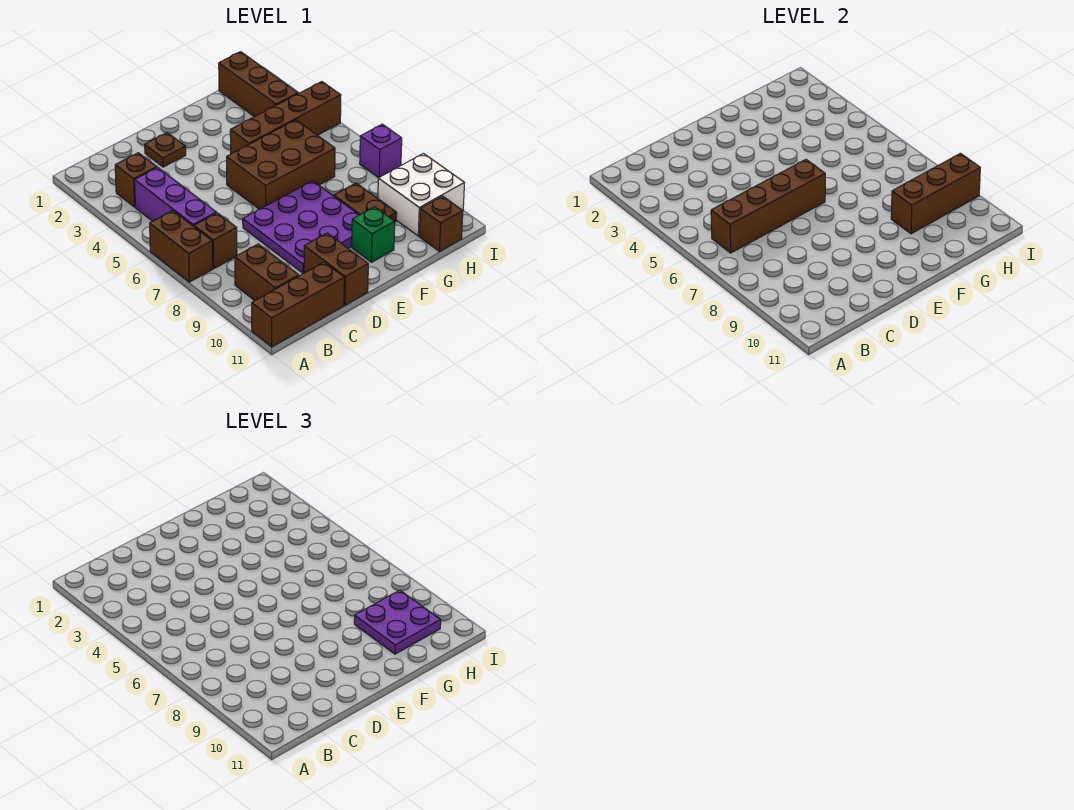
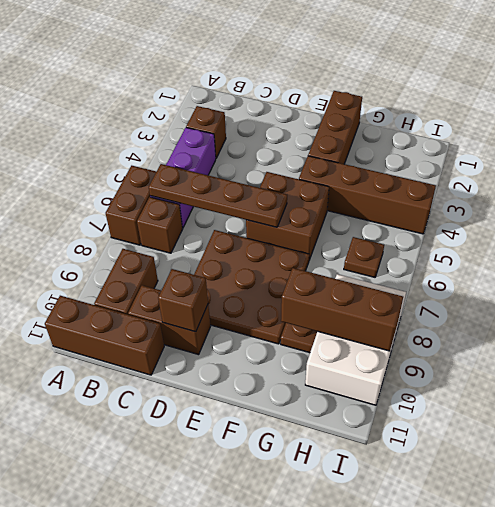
brown brick B6:E6 level 2 -> brown plate B6:E6 level 2
brown plate D2 level 1 -> brown plate H6 level 1
purple plate D7:F9 level 1 -> brown plate D7:F9 level 1
brown brick D10:D11 level 1 -> brown brick C10:D10 level 1
brown brick E5:G6 level 1 -> brown brick E5:F6 level 1
green brick F10 level 1 -> none
purple plate G9:H10 level 3 -> none
brown brick H1:H3 level 1 -> brown brick F1:F3 level 1
white brick H9:I10 level 1 -> white brick H8:I10 level 1
brown brick H11 level 1 -> brown brick D10 level 2
purple brick I7 level 1 -> none

